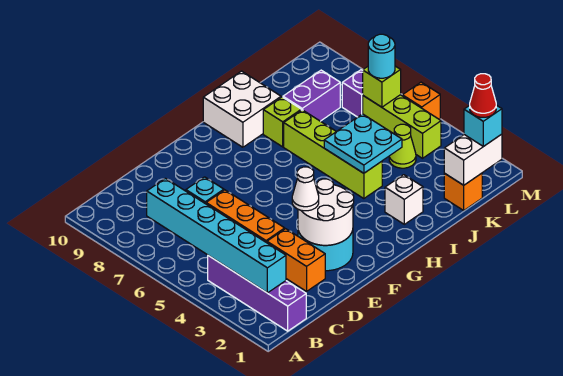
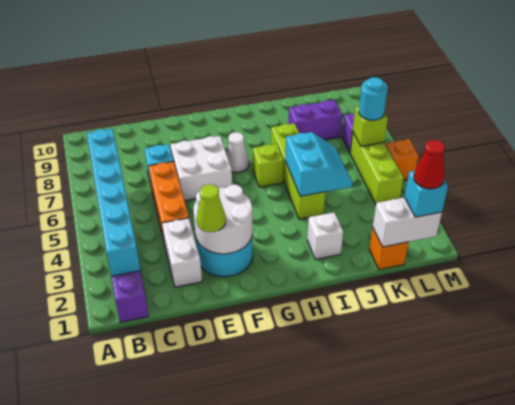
orange brick D2:D3 level 1 -> white brick D2:D3 level 1
white cone E3 level 3 -> white cone G7 level 1
white brick H9:I10 level 1 -> white brick E6:F7 level 1
cyan plate I4:J5 level 2 -> cyan slope I4:J5 level 2 top I
lime brick I8 level 1 -> lime brick H6 level 1
lime cone K4 level 1 -> lime cone E2 level 3

